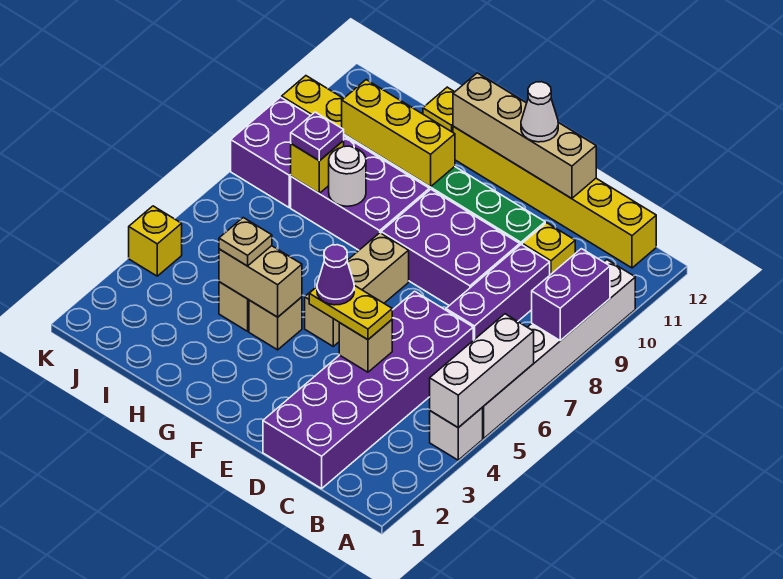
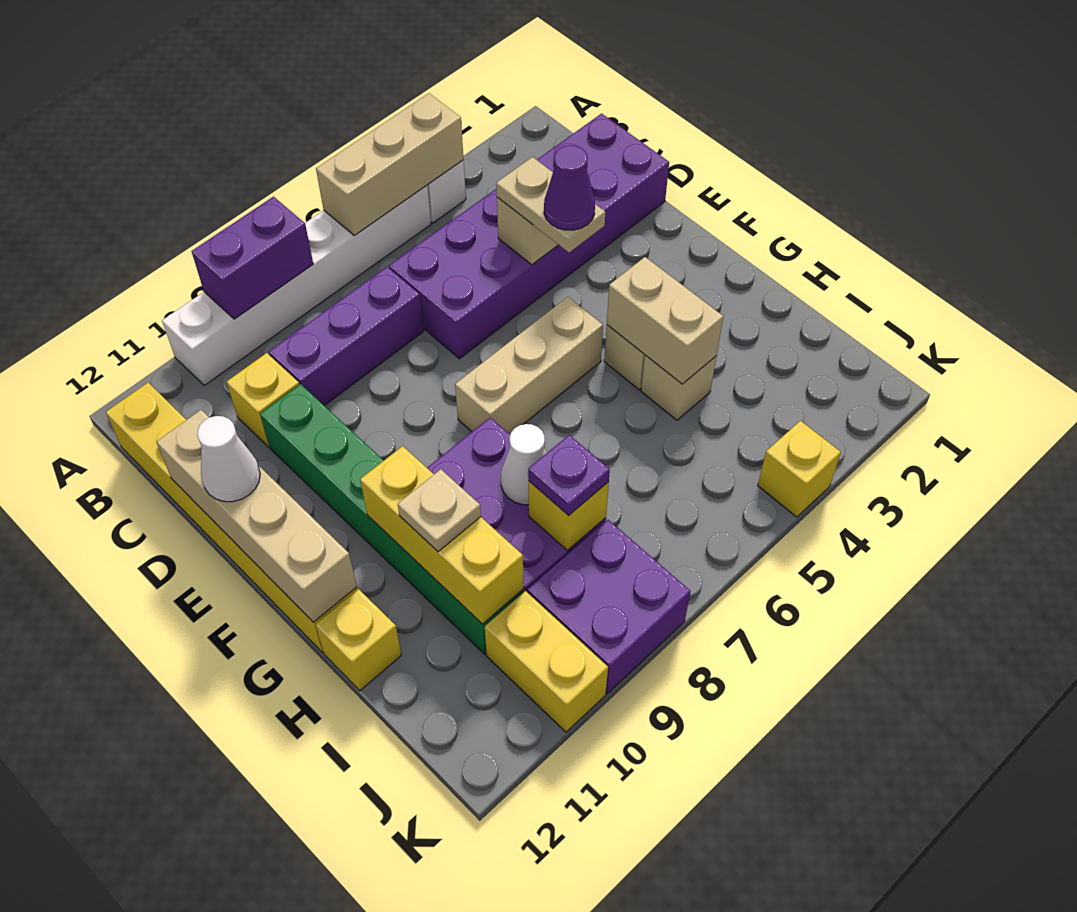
white brick A4:A6 level 2 -> tan brick A4:A6 level 2
yellow plate D4:E4 level 3 -> tan plate D4:E4 level 3
purple brick D8:F9 level 1 -> none
tan plate H4 level 3 -> tan plate H10 level 3
white round brick H8 level 2 -> white cone H8 level 2

